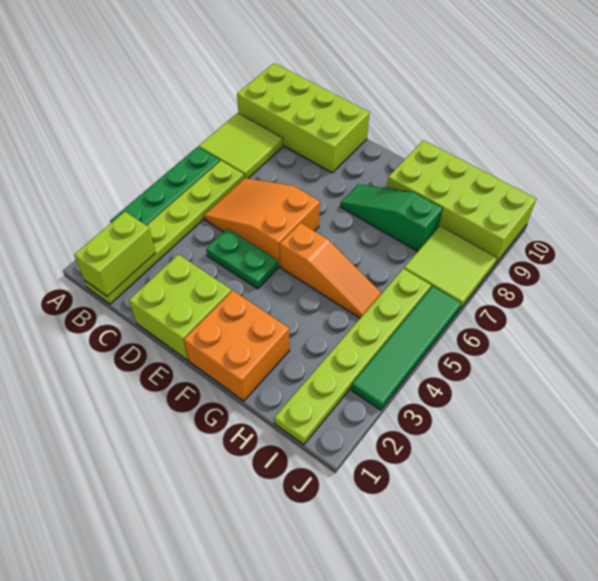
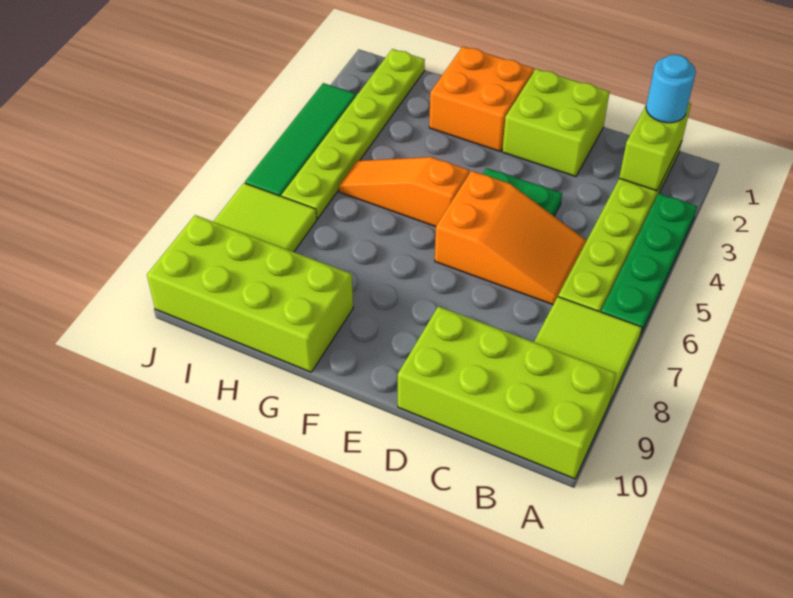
none -> cyan round brick B1 level 3
green slope F8:H8 level 1 top H -> none

